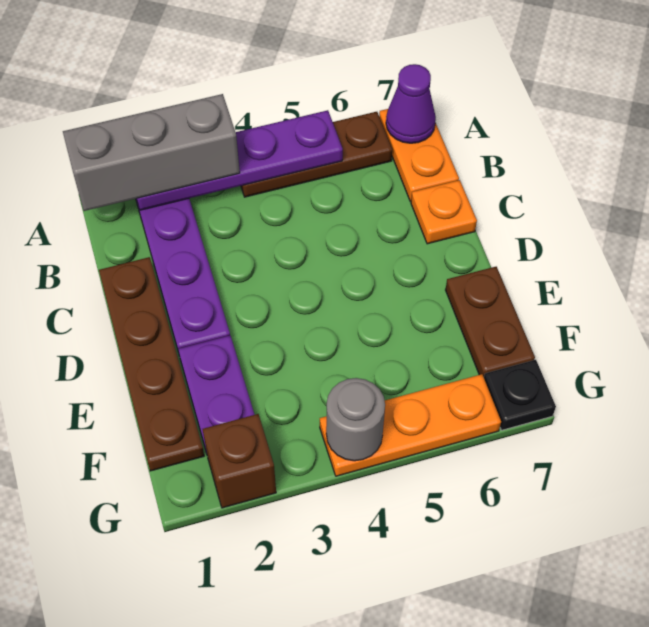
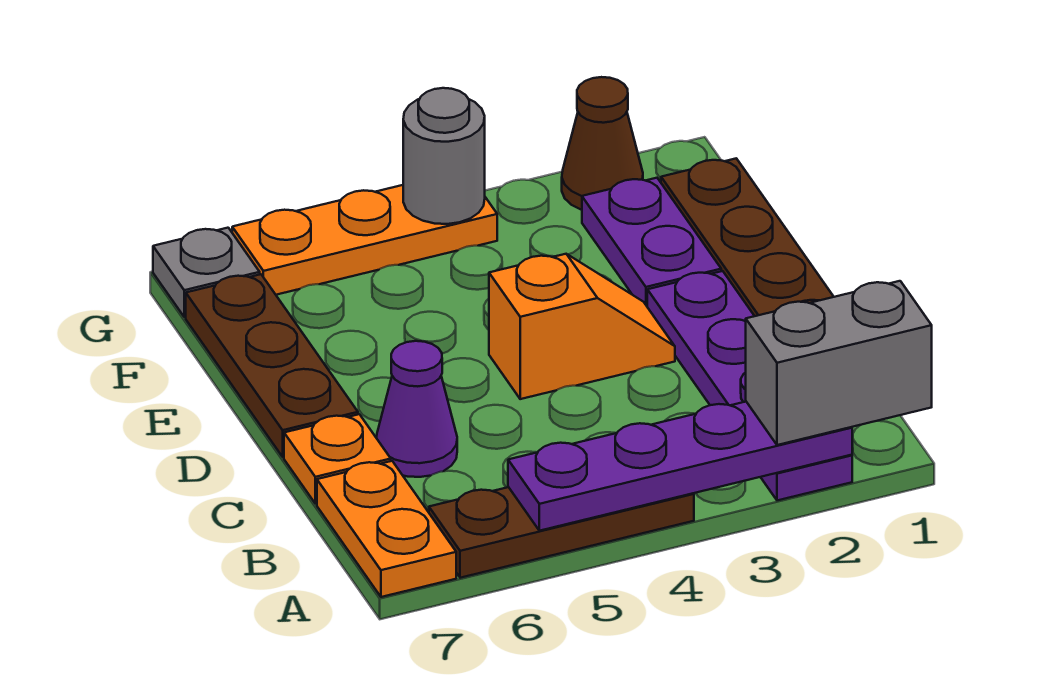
grey brick A1:A3 level 3 -> grey brick A1:A2 level 3
purple cone A7 level 2 -> purple cone C6 level 1
none -> orange slope D3:D4 level 1 top 4
brown plate E7:F7 level 1 -> brown plate D7:F7 level 1
brown brick G2 level 1 -> brown cone G2 level 1
black plate G7 level 1 -> grey plate G7 level 1

